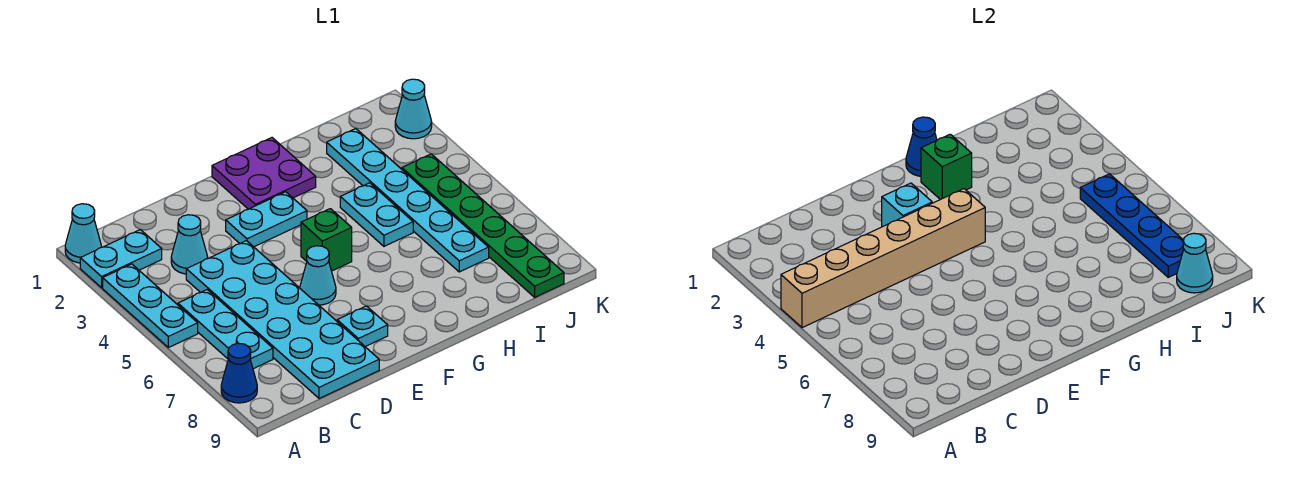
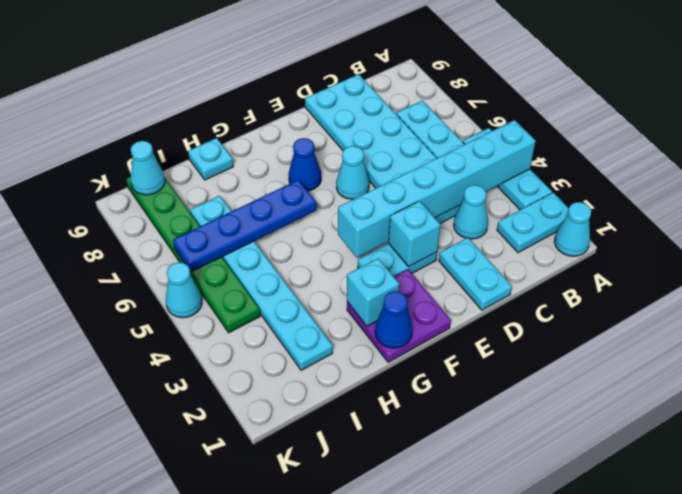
tan brick A4:F4 level 2 -> cyan brick A4:F4 level 2
blue cone A8 level 1 -> blue cone F7 level 1
cyan plate E8 level 1 -> cyan plate H9 level 1
green brick F5 level 1 -> none
green brick G2 level 2 -> cyan brick G2 level 2
cyan plate H4:H5 level 1 -> cyan plate D1:D2 level 1
blue plate J5:J8 level 2 -> blue plate G6:J6 level 2
cyan cone K2 level 1 -> cyan cone K5 level 1

